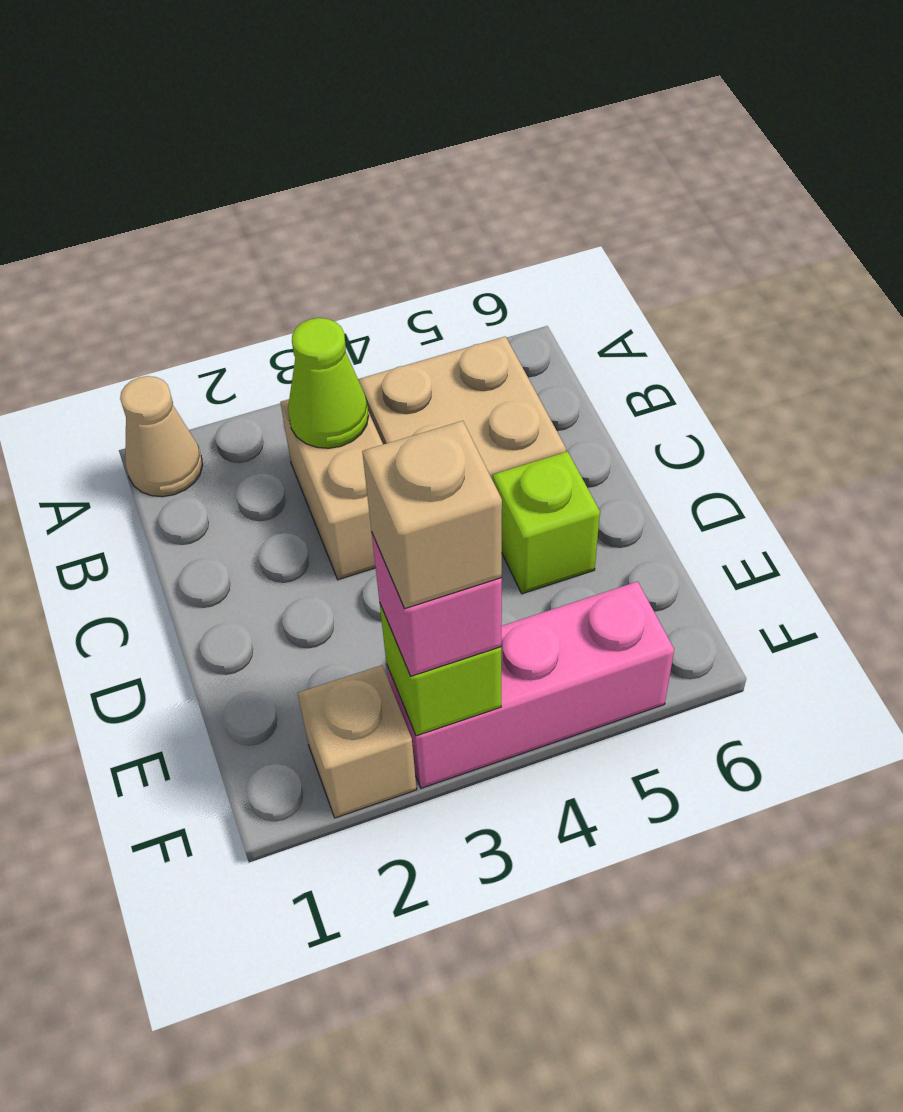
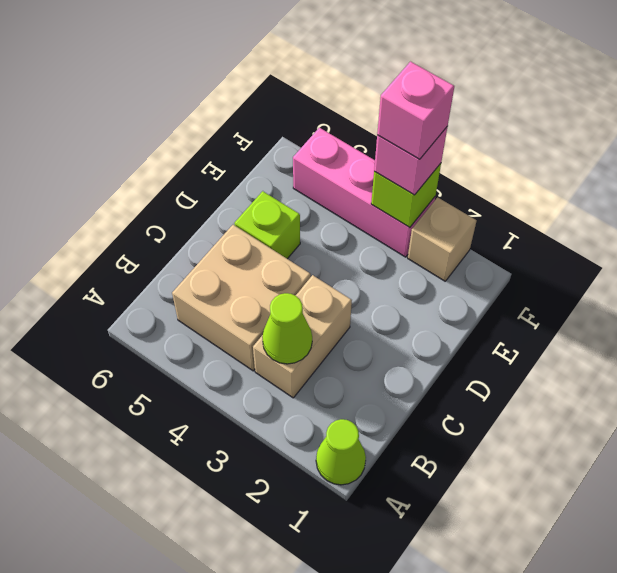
tan cone A1 level 1 -> lime cone A1 level 1
tan brick F3 level 4 -> pink brick F3 level 4

